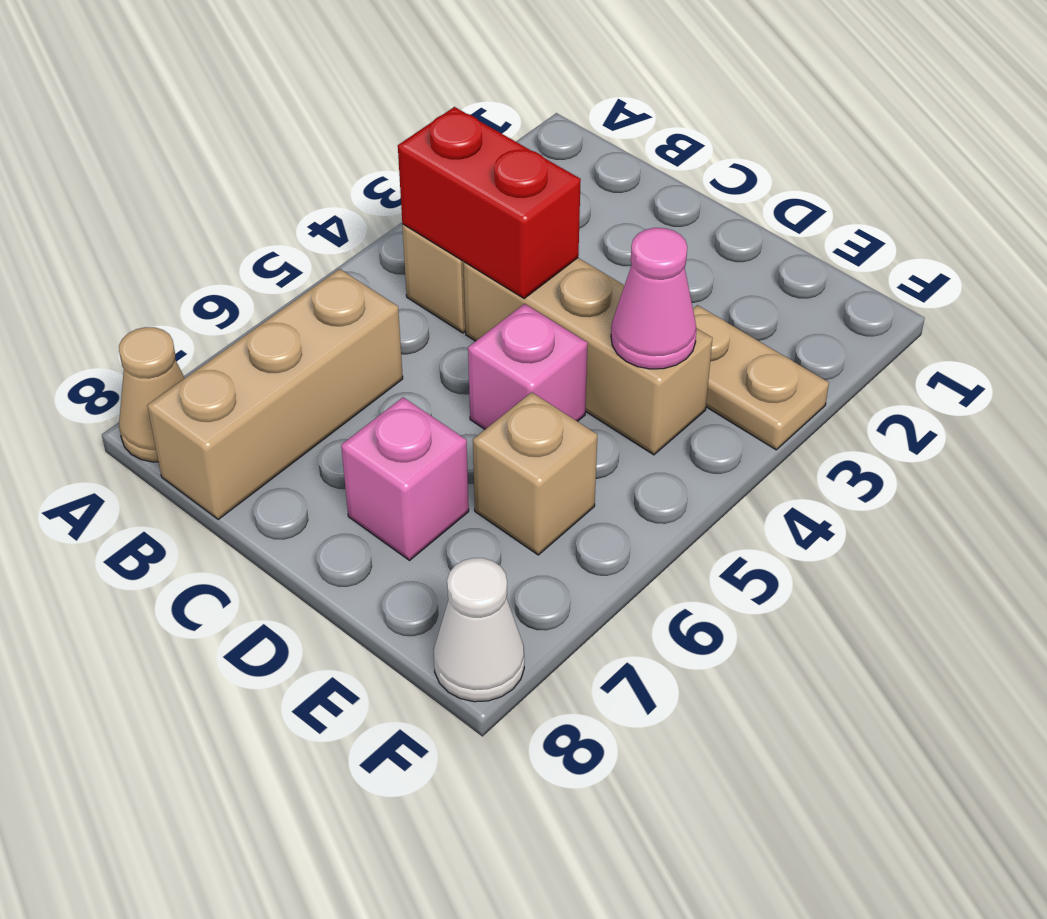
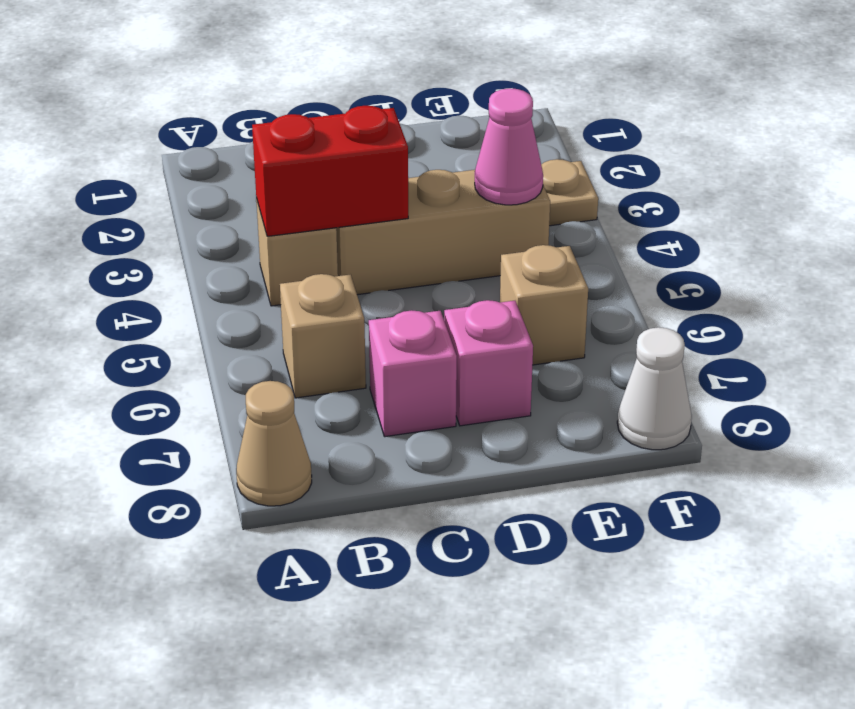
tan brick B6:B8 level 1 -> tan brick B6 level 1
pink brick D5 level 1 -> pink brick C7 level 1

